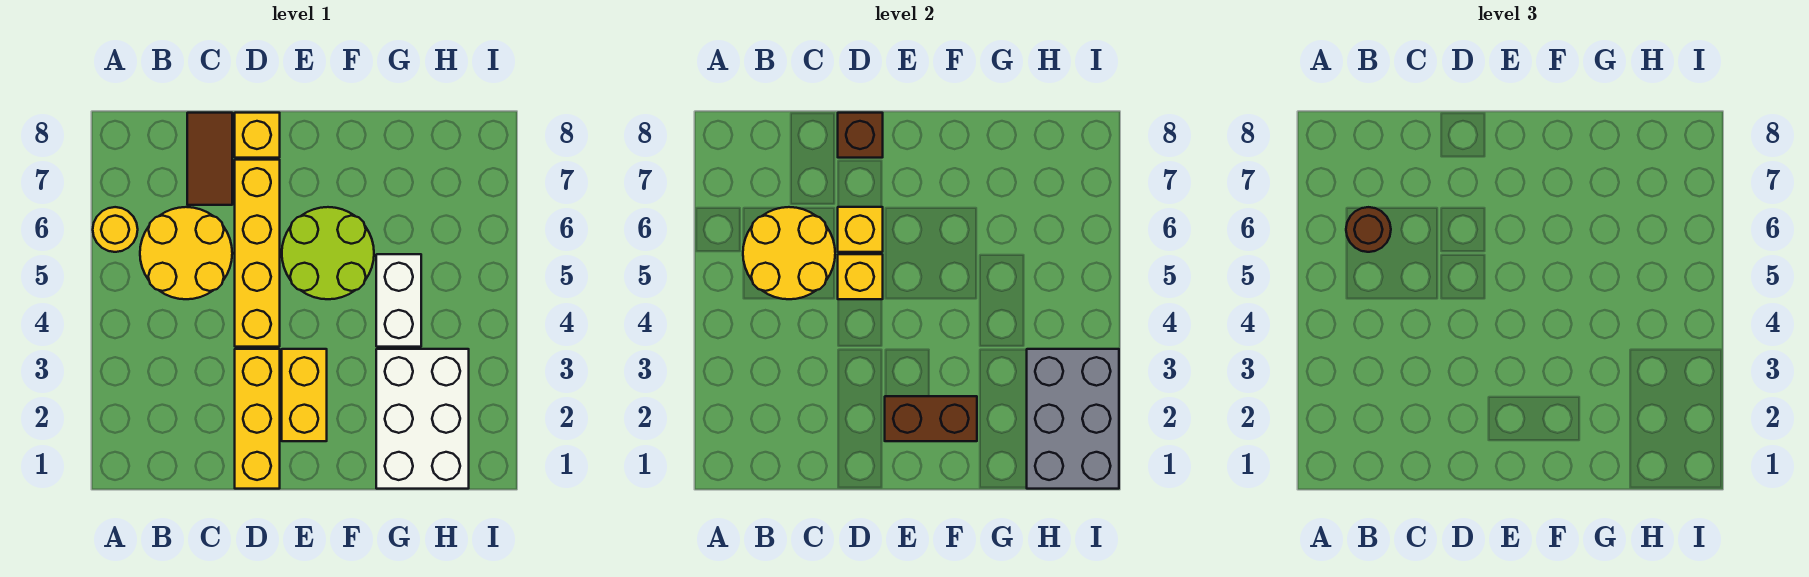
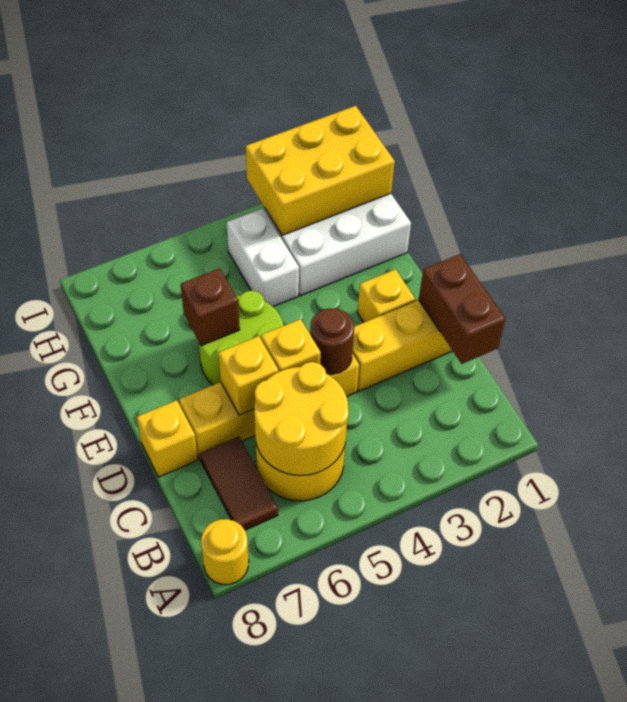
yellow round brick A6 level 1 -> yellow round brick A8 level 1
brown round brick B6 level 3 -> brown round brick D4 level 2
brown tile C7:C8 level 1 -> brown tile B7:C7 level 1
brown brick D8 level 2 -> brown brick F6 level 2
yellow brick E2:E3 level 1 -> yellow brick E2 level 1
brown brick E2:F2 level 2 -> brown brick C1:D1 level 2
white brick G4:G5 level 1 -> white brick G4:H4 level 1
grey brick H1:I3 level 2 -> yellow brick H1:I3 level 2

